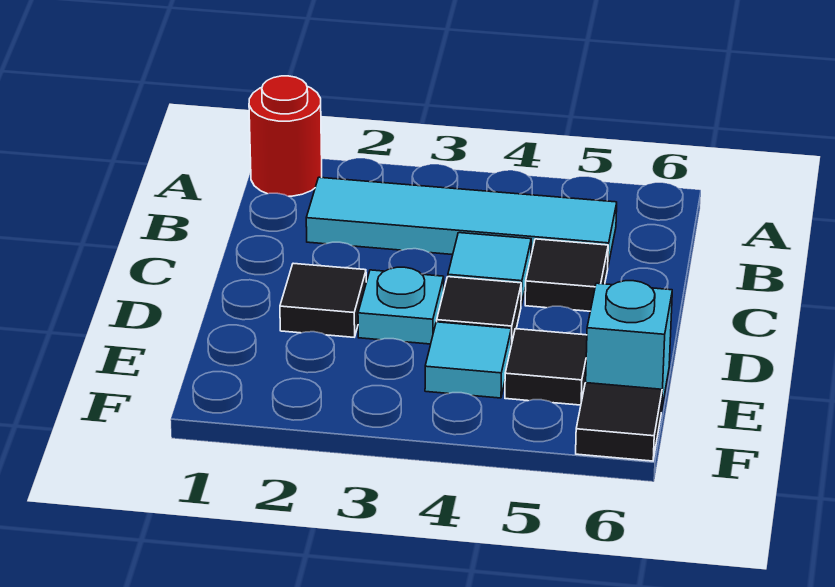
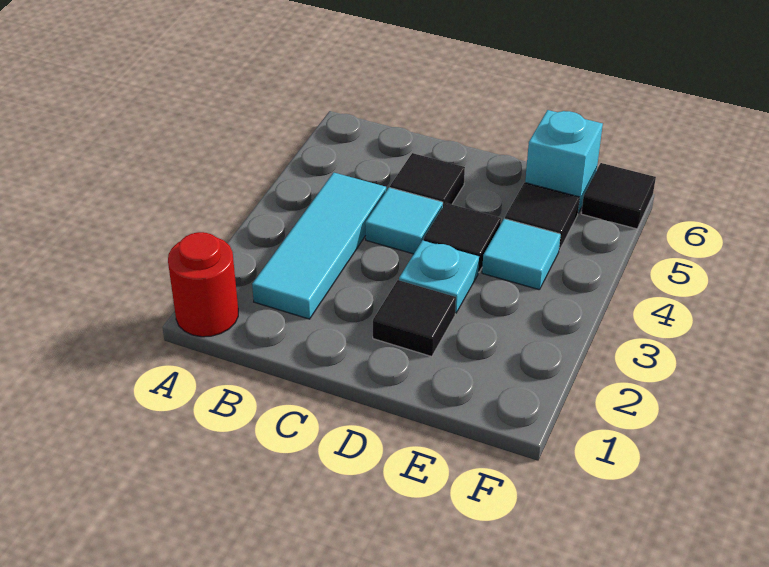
cyan tile B2:B5 level 1 -> cyan tile B2:B4 level 1

